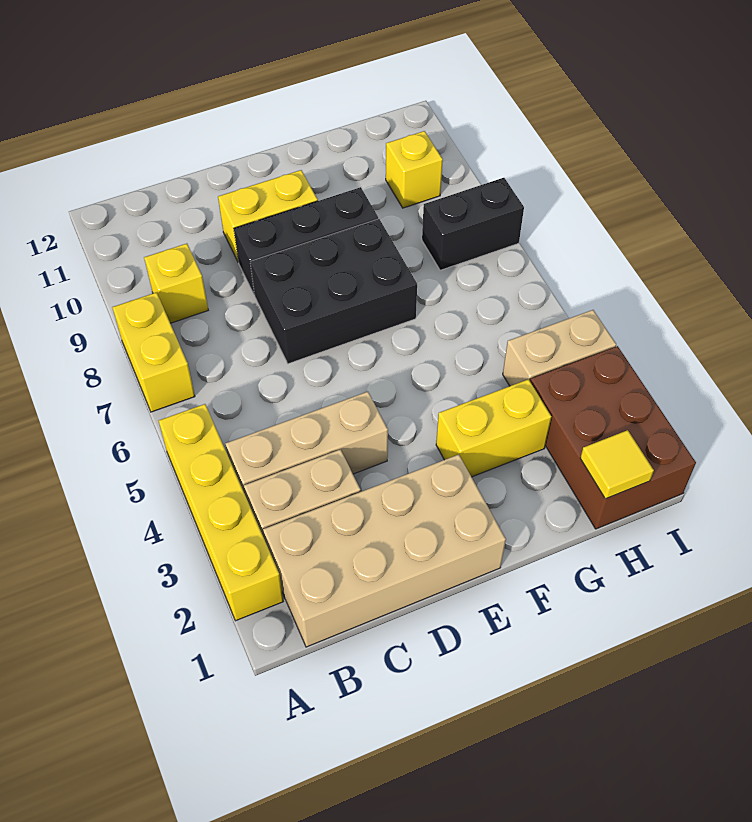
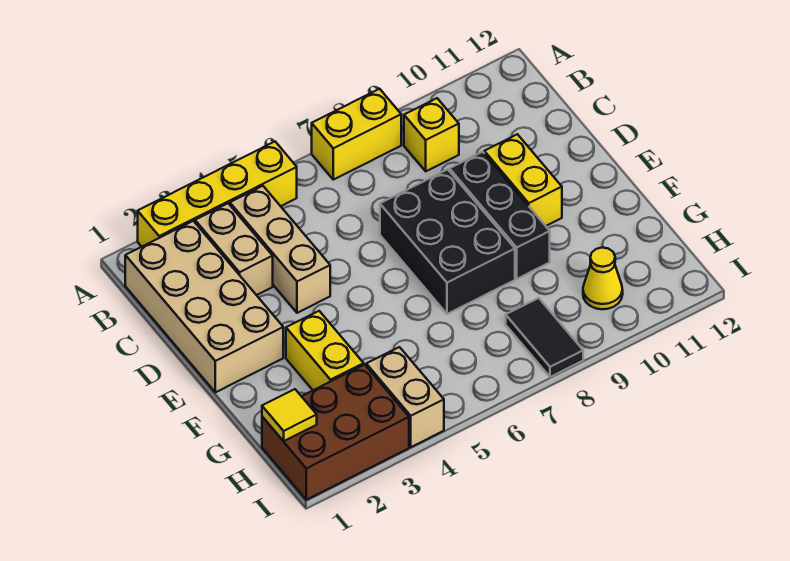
black brick H8:I8 level 1 -> black tile H8:I8 level 1
yellow brick H10 level 1 -> yellow cone H10 level 1

